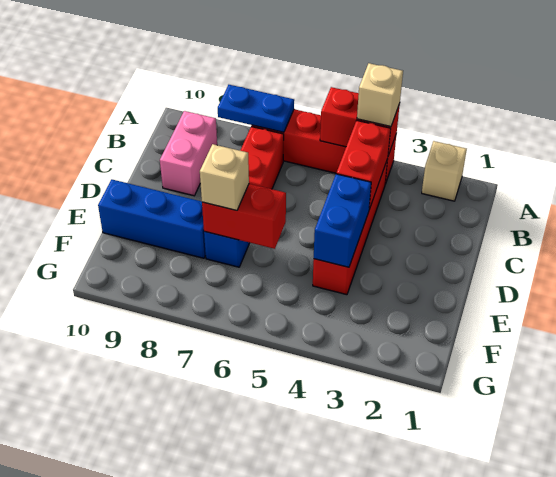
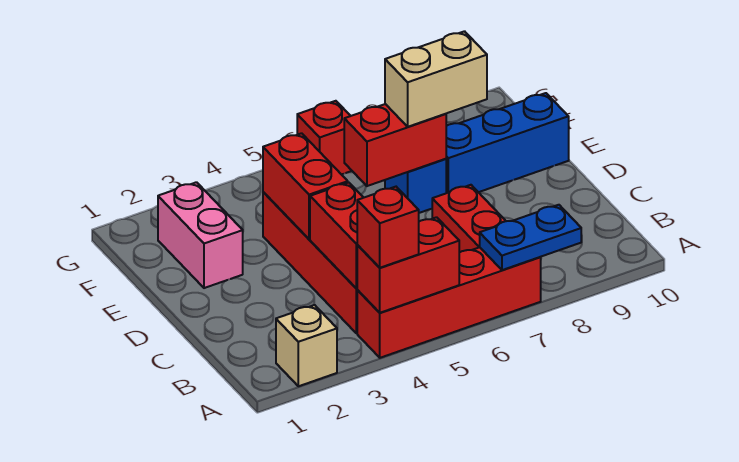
tan brick A4 level 3 -> red brick A4 level 3
pink brick B9:C9 level 1 -> pink brick E2:F2 level 1
blue brick D4:E4 level 2 -> red brick D4:E4 level 2
tan brick E7 level 3 -> tan brick E7:E8 level 3
none -> red brick G6 level 1

